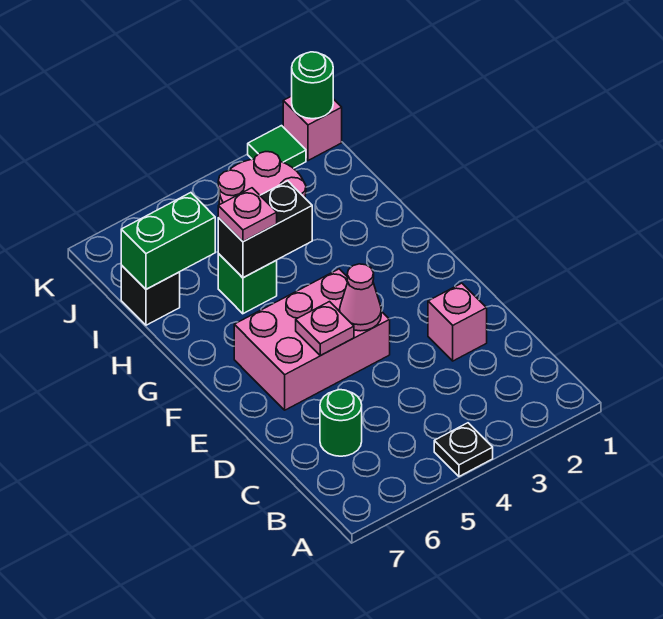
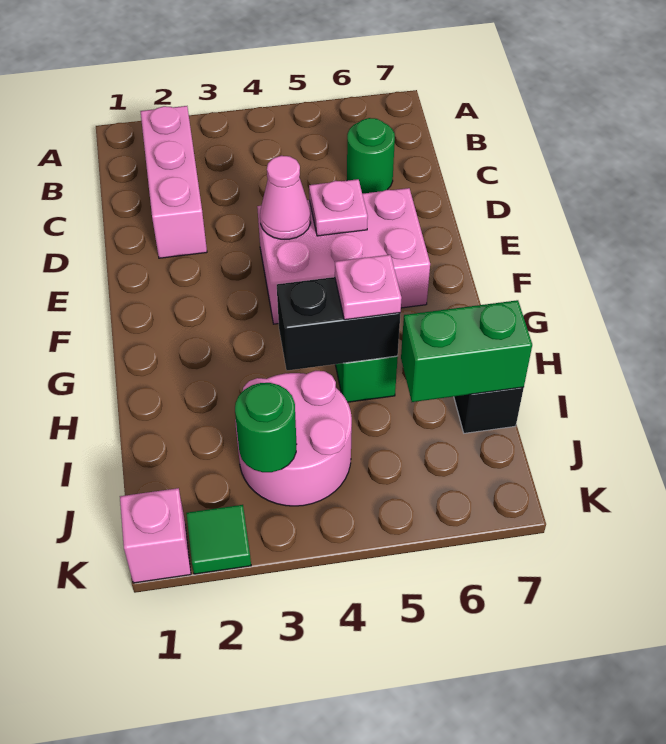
black plate A4 level 1 -> none
pink brick D2 level 1 -> pink brick B2:D2 level 1
green round brick K1 level 2 -> green round brick J3 level 2

